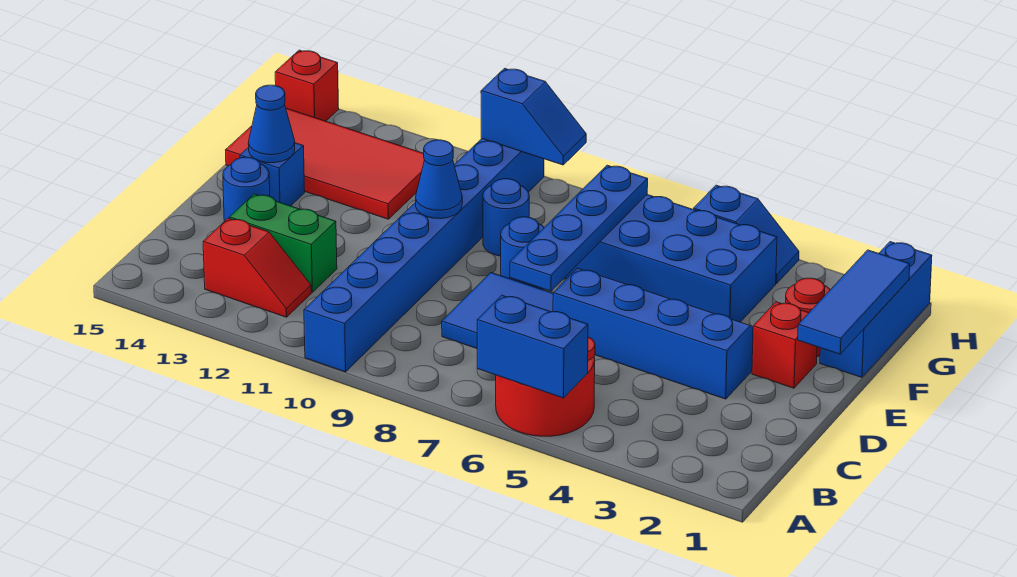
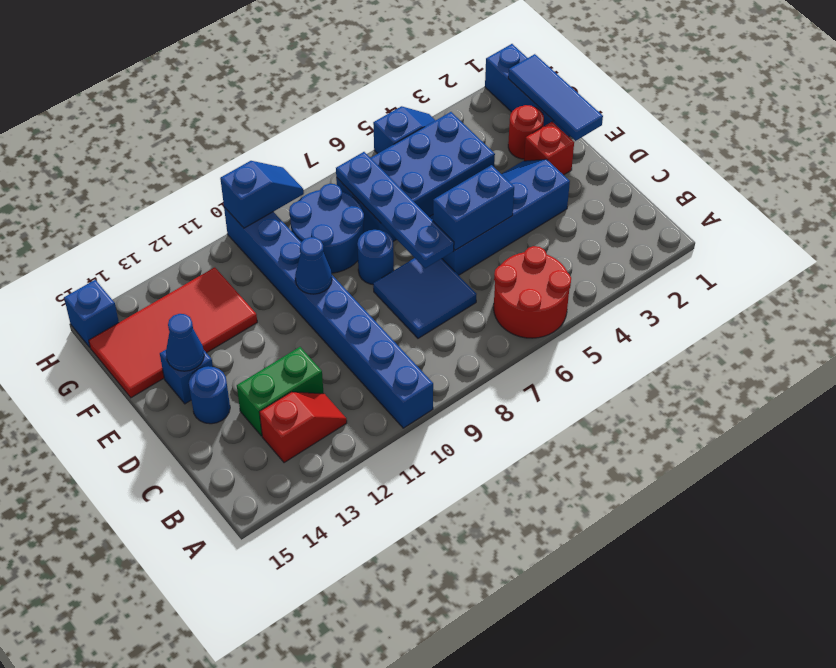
blue brick A5:A6 level 2 -> blue brick D5:D6 level 2
blue round brick F9 level 1 -> blue round brick F8:G9 level 1
red brick H15 level 1 -> blue brick H15 level 1

